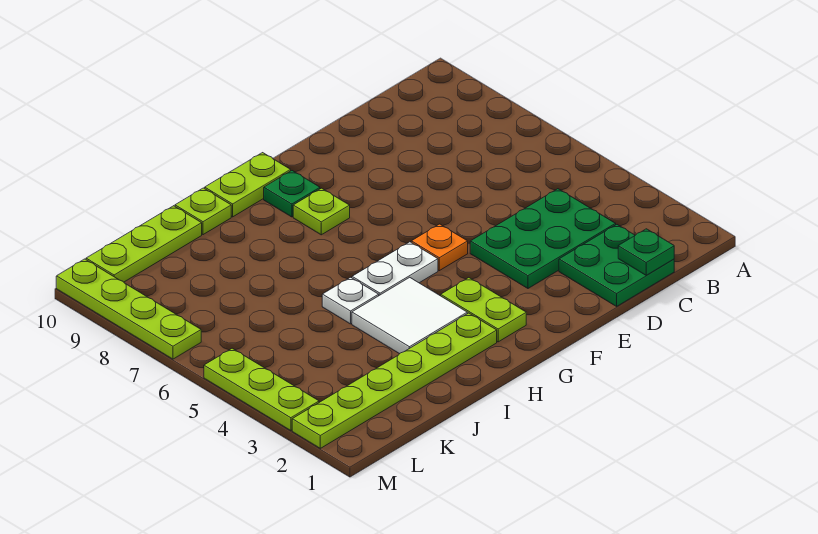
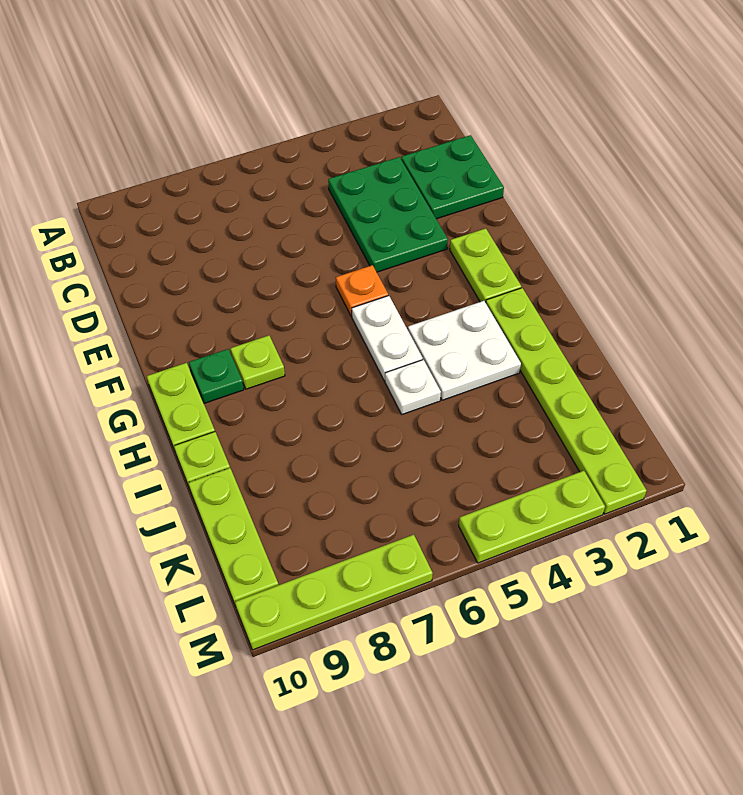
green plate C1 level 2 -> none
lime plate G2:G3 level 1 -> lime plate F2:G2 level 1
white tile H3:I4 level 1 -> white plate H3:I4 level 1

